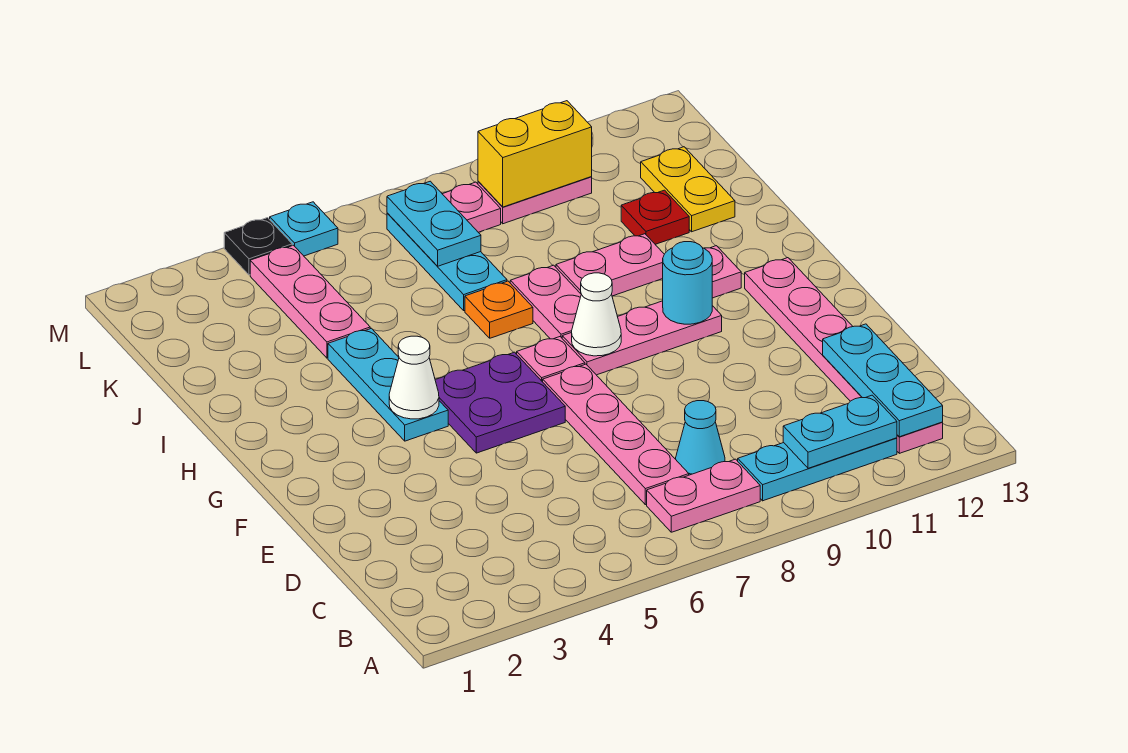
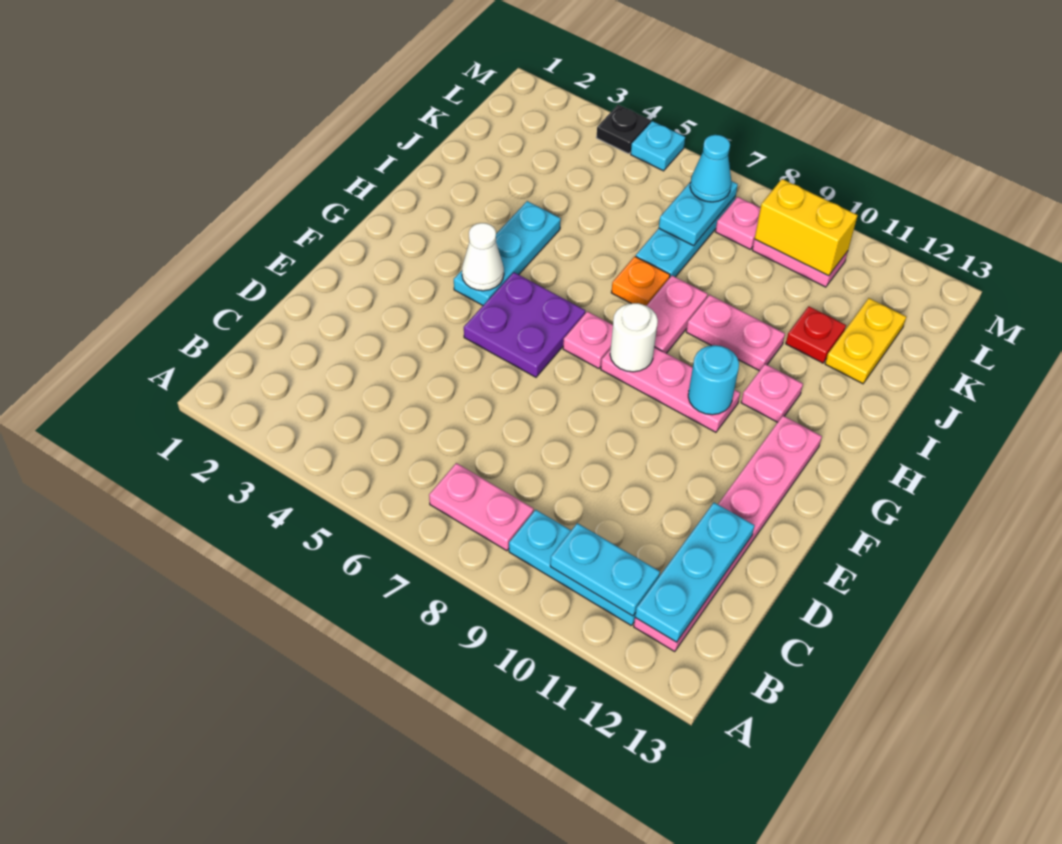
pink plate C7:F7 level 1 -> none
cyan cone C8 level 1 -> cyan cone L7 level 3
white cone G8 level 2 -> white round brick G8 level 2
pink plate J4:L4 level 1 -> none

